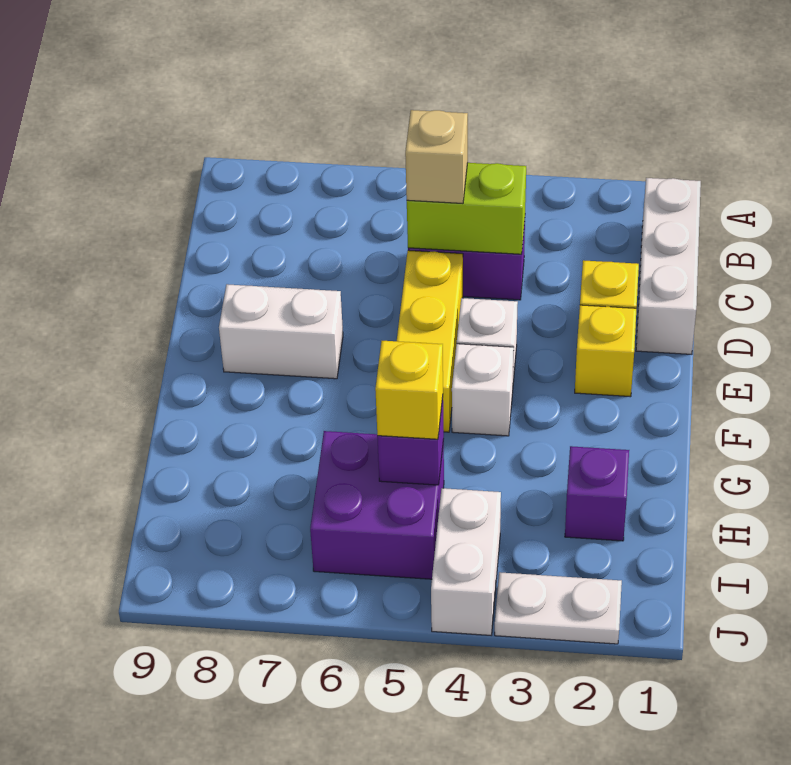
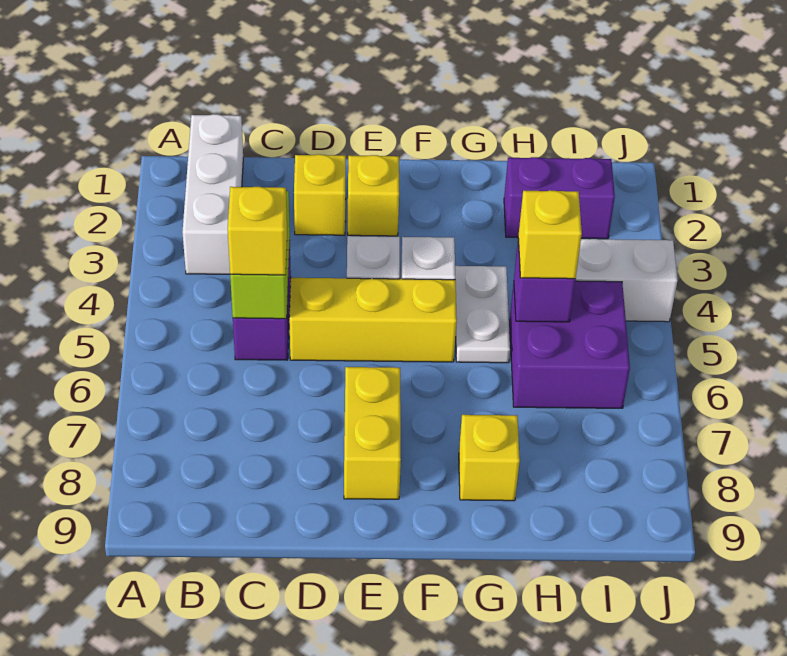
white brick B1:D1 level 1 -> white brick B1:B3 level 1
tan brick C5 level 3 -> yellow brick C5 level 3
white brick E7:E8 level 1 -> yellow brick E7:E8 level 1
none -> yellow brick G8 level 1
purple brick H2 level 1 -> purple brick H2:I2 level 1
white plate J2:J3 level 1 -> white plate G4:G5 level 1

